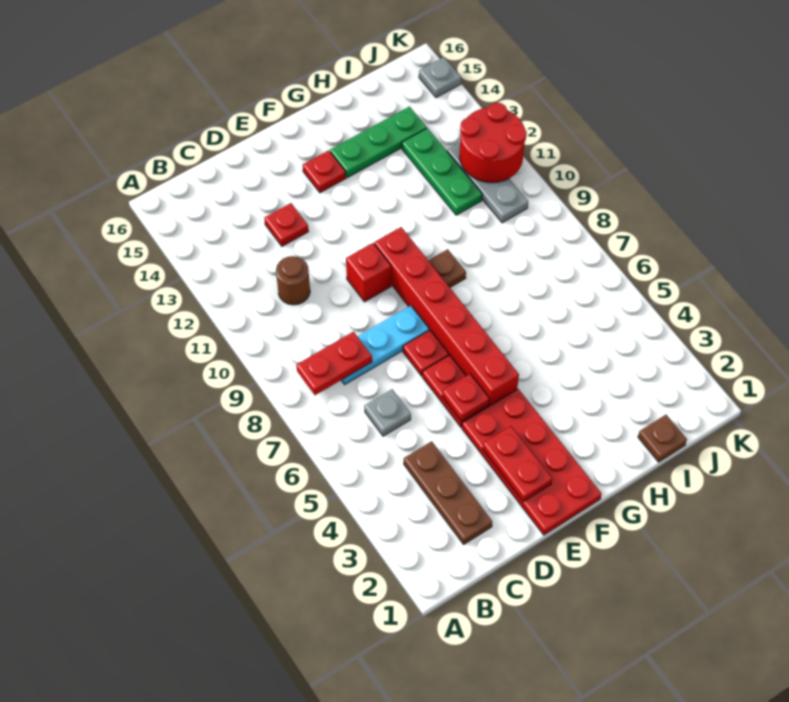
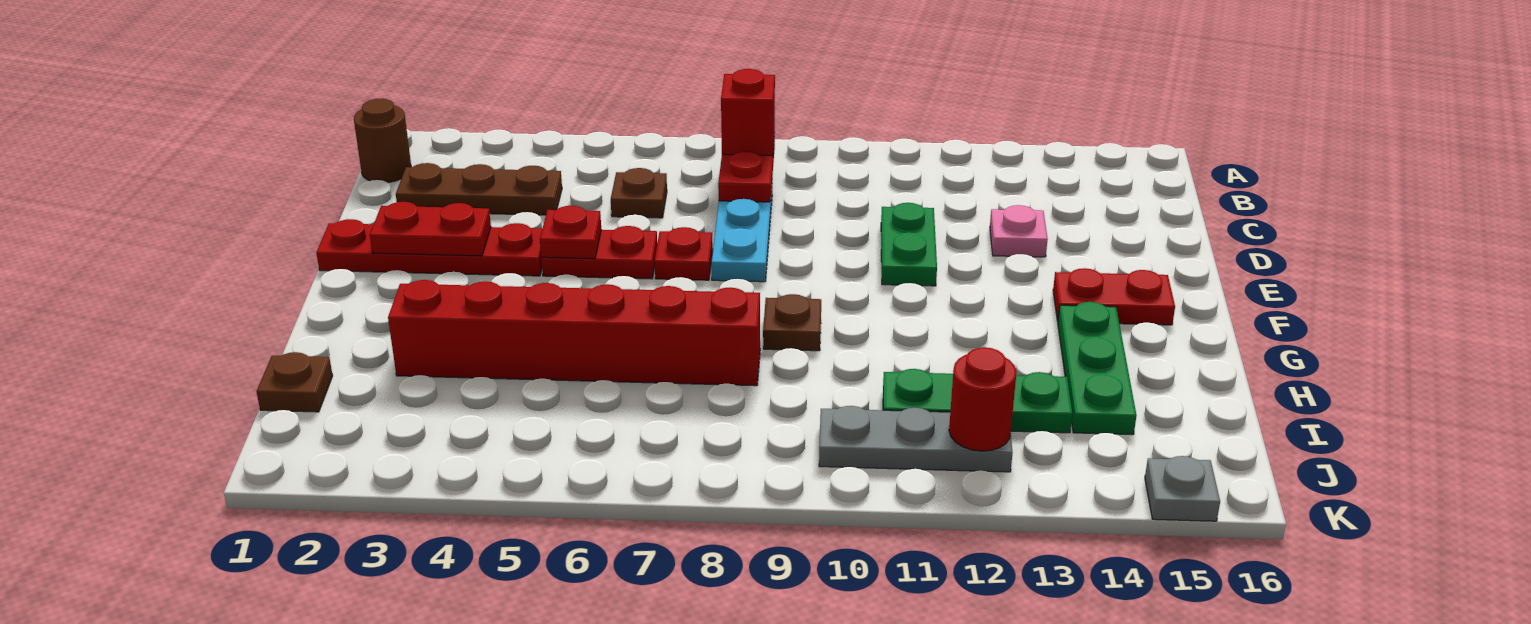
grey plate C6 level 1 -> brown plate C6 level 1
brown round brick C11 level 1 -> brown round brick B1 level 1
none -> green plate D11:E11 level 1
red plate D13 level 1 -> pink plate D13 level 1
red plate E1:F4 level 1 -> red plate E1:E4 level 1
red brick E10 level 1 -> red brick B8 level 3
red brick F5:F10 level 1 -> red brick H3:H8 level 1
red plate F14 level 1 -> red plate F14:F15 level 1
red round brick J11:K12 level 2 -> red round brick J12 level 2

